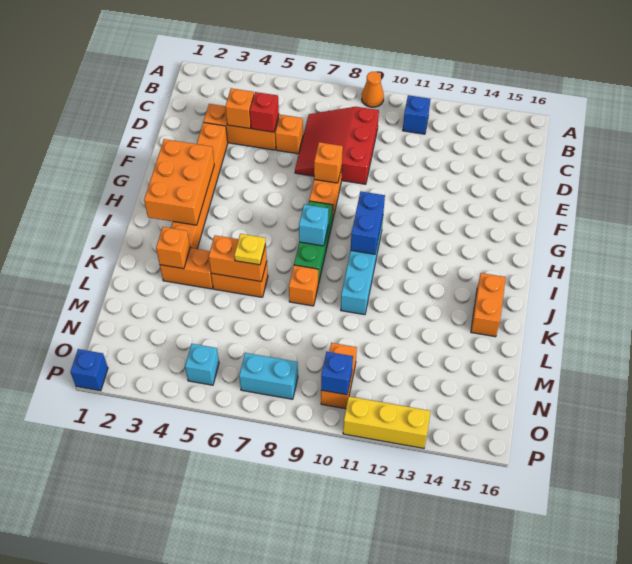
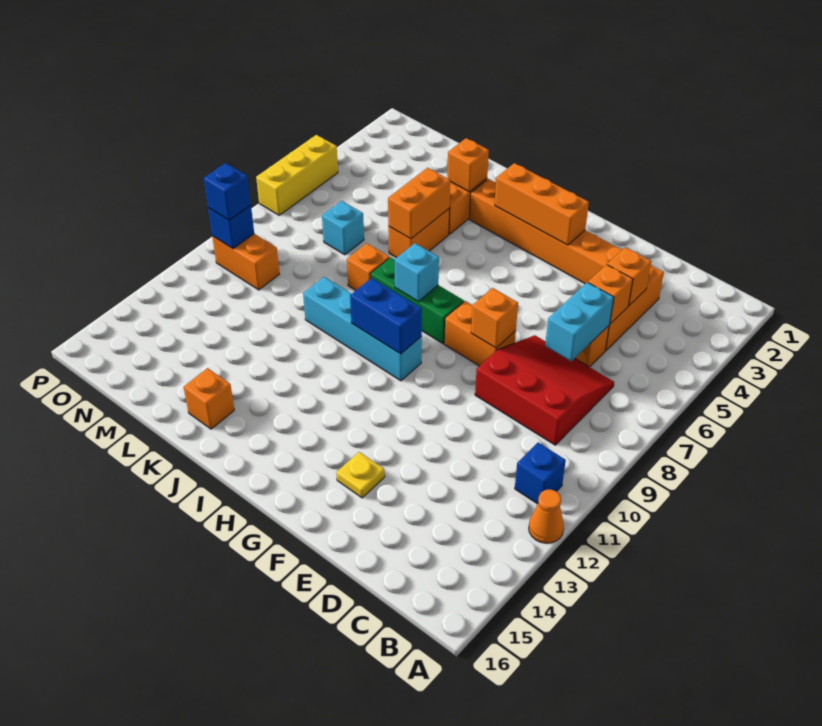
orange cone A9 level 1 -> orange cone A12 level 1
red brick D5 level 2 -> orange brick D5 level 2
orange brick G2:I3 level 2 -> orange brick G3:I3 level 2
orange brick J15:K15 level 1 -> orange brick K15 level 1
yellow plate K6 level 3 -> yellow plate F14 level 1
cyan brick O5 level 1 -> cyan brick M7 level 1
cyan brick O7:O8 level 1 -> cyan brick D6:D7 level 2
blue brick P1 level 1 -> blue brick O10 level 3
yellow brick P11:P13 level 1 -> yellow brick P5:P7 level 1

